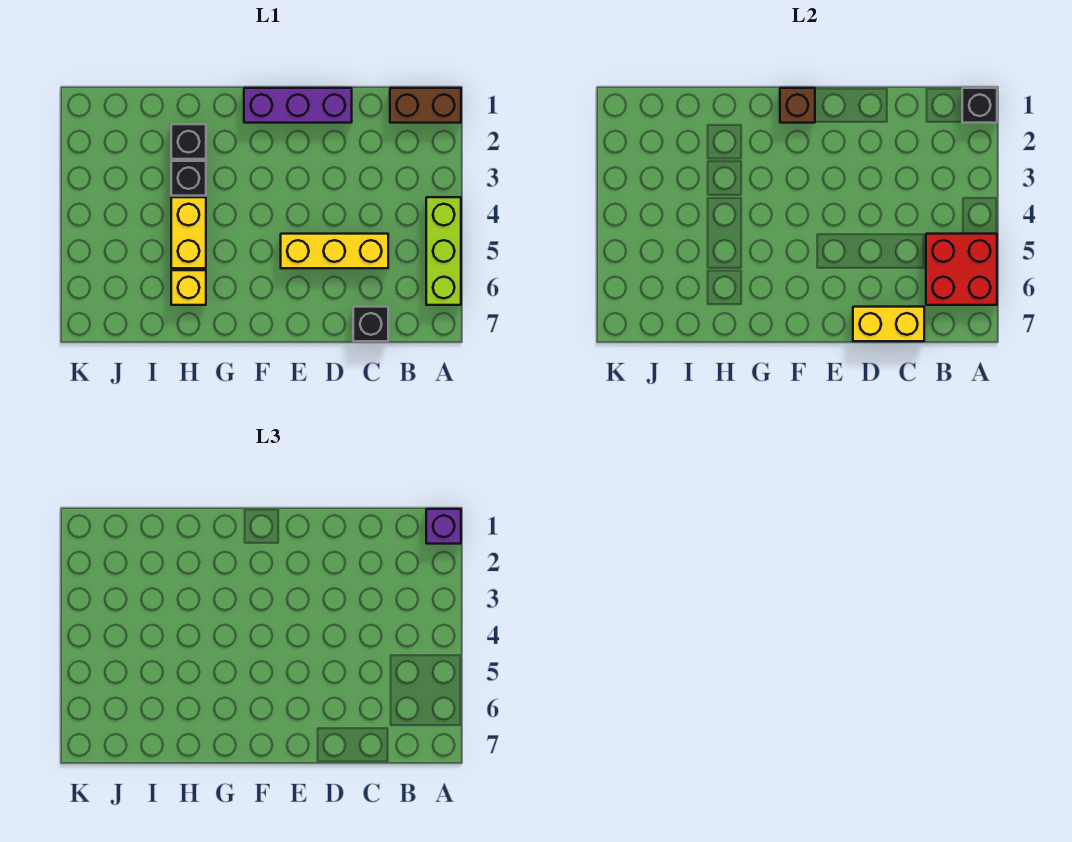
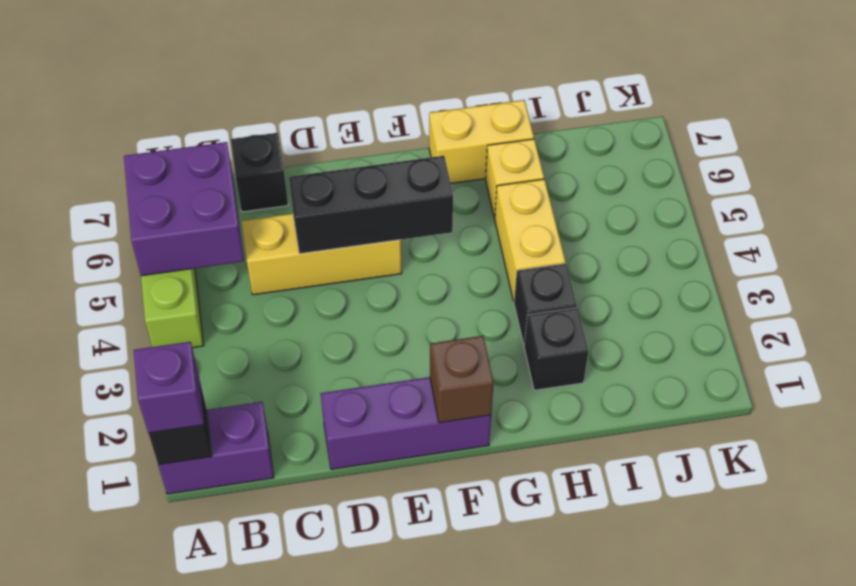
brown brick A1:B1 level 1 -> purple brick A1:B1 level 1
red brick A5:B6 level 2 -> purple brick A5:B6 level 2
yellow brick C7:D7 level 2 -> yellow brick G7:H7 level 1
none -> black brick D5:F5 level 2

